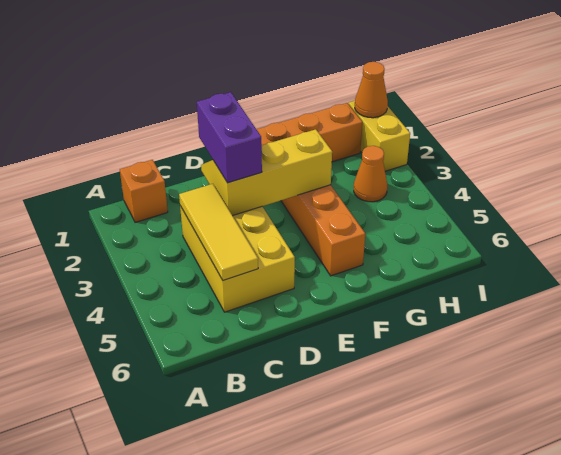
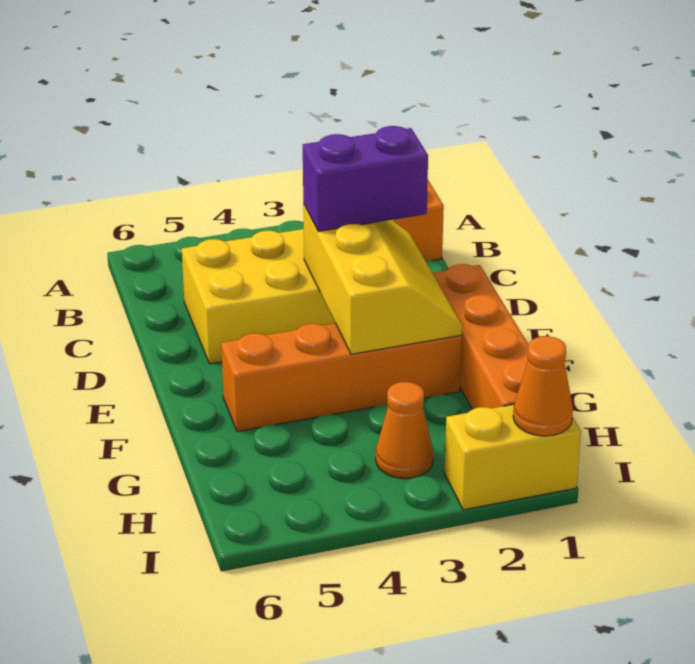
yellow tile C3:C5 level 2 -> none

